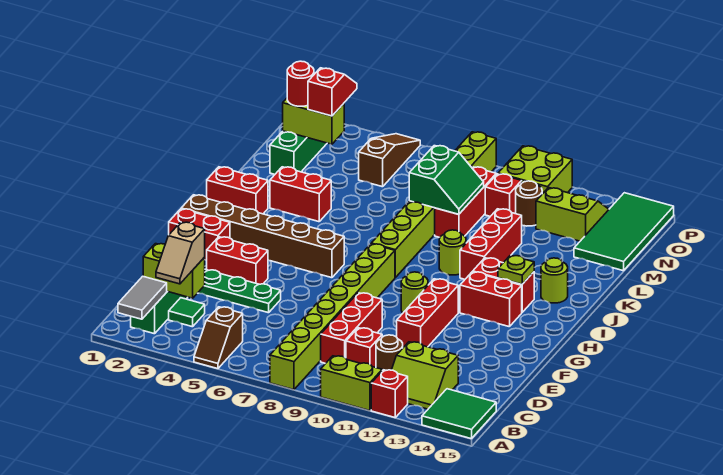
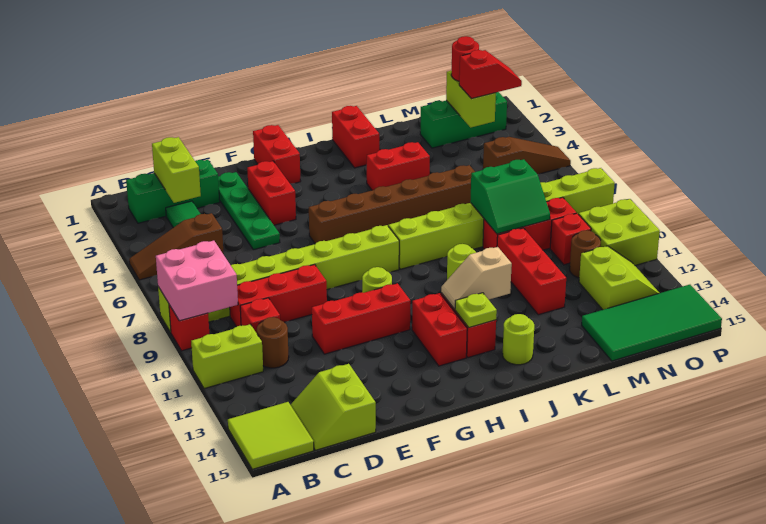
grey tile A2:B2 level 2 -> none
brown slope A5:B5 level 1 top B -> brown slope A5:C5 level 1 top C
none -> pink brick A8:B9 level 2
lime brick A10:A11 level 1 -> lime brick A11:B11 level 1
red brick A12 level 1 -> red brick A9 level 1
green tile A14:B15 level 1 -> lime tile A14:B15 level 1
tan slope B3:C3 level 3 top C -> tan slope I12:J12 level 2 top J
lime slope B12:C13 level 1 top C -> lime slope C14:D15 level 1 top D
brown brick H1:H6 level 1 -> brown brick G6:L6 level 1
red brick J11:L11 level 1 -> red brick L10:L12 level 1
red brick K3:K4 level 1 -> red brick J4:K4 level 1

